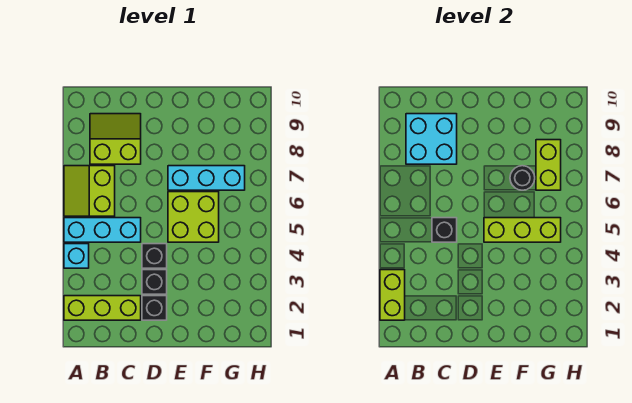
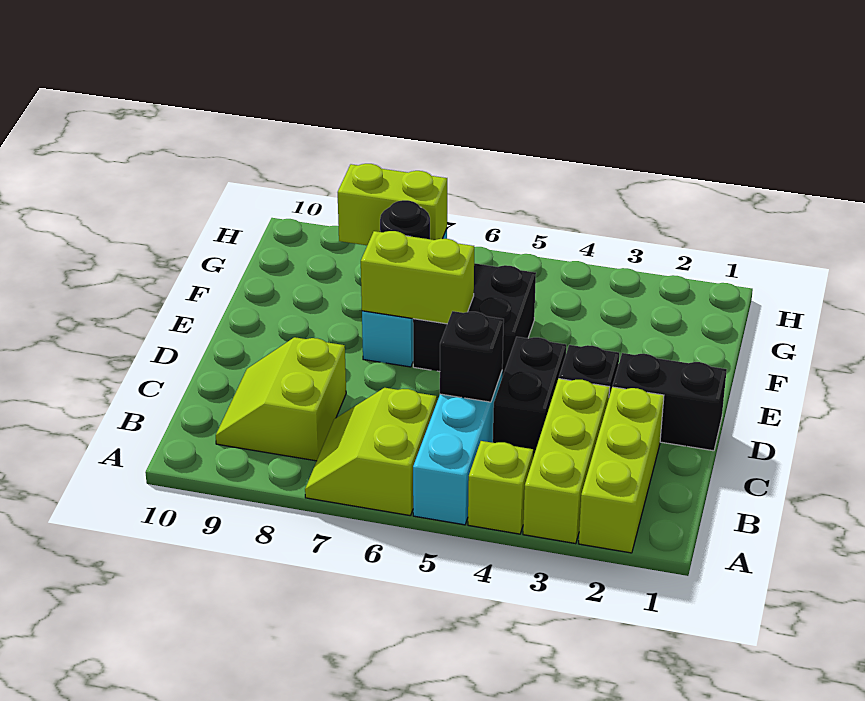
lime brick A2:A3 level 2 -> lime brick E6:E7 level 2
cyan brick A4 level 1 -> lime brick A4 level 1
lime slope A6:B7 level 1 top B -> lime slope A6:B7 level 1 top 6
cyan brick B8:C9 level 2 -> none
black brick D2 level 1 -> black brick D1:D2 level 1
black brick D4 level 1 -> black brick C4:D4 level 1
lime brick E5:F6 level 1 -> black brick E5:F6 level 1
lime brick E5:G5 level 2 -> lime brick A3:C3 level 1

